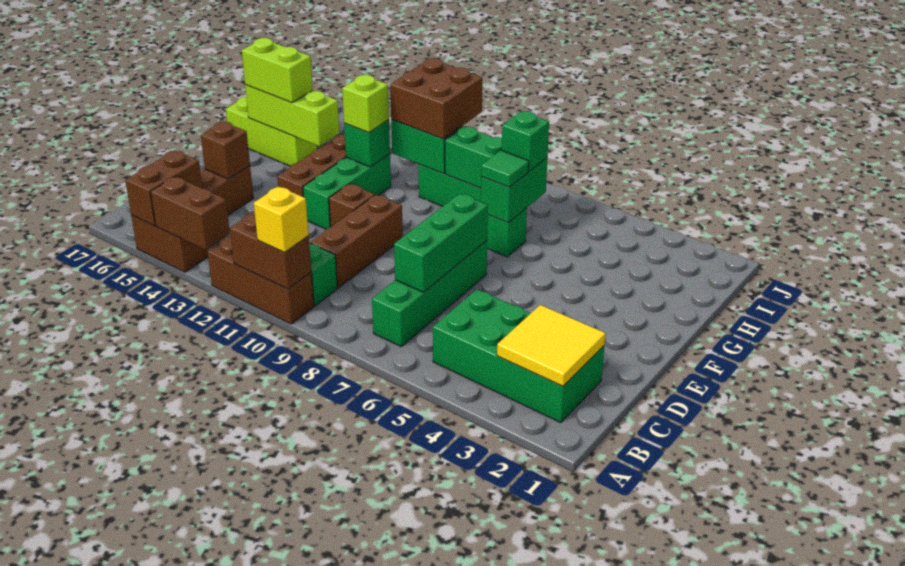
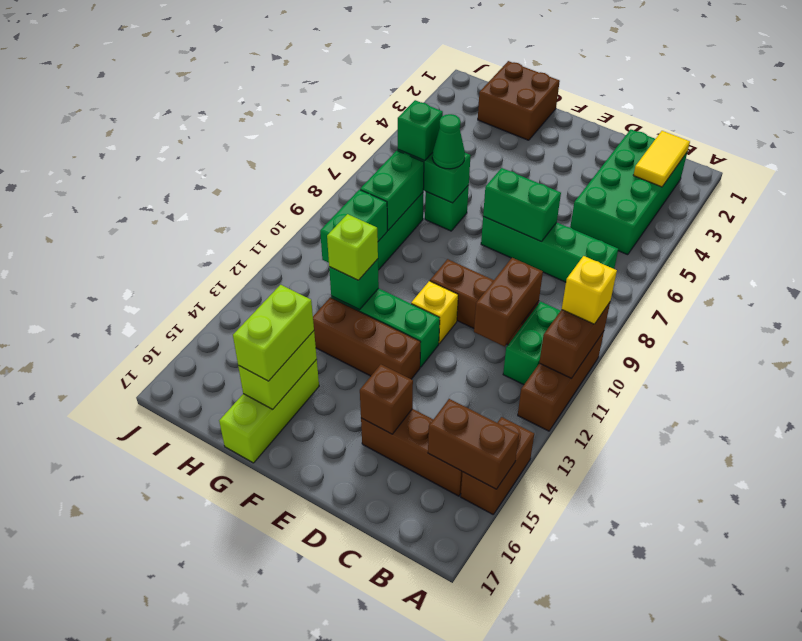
brown brick A13:A14 level 2 -> brown brick C10:C11 level 2
yellow tile B2:C3 level 2 -> yellow tile B2:B3 level 2
green brick C7:E7 level 2 -> green brick D7:E7 level 2
brown brick E11 level 1 -> yellow brick E11 level 1
green tile G7 level 3 -> green cone G7 level 3
lime brick G14:G16 level 2 -> lime brick G15:G16 level 2
brown brick H10:I11 level 3 -> brown brick G1:H2 level 1

